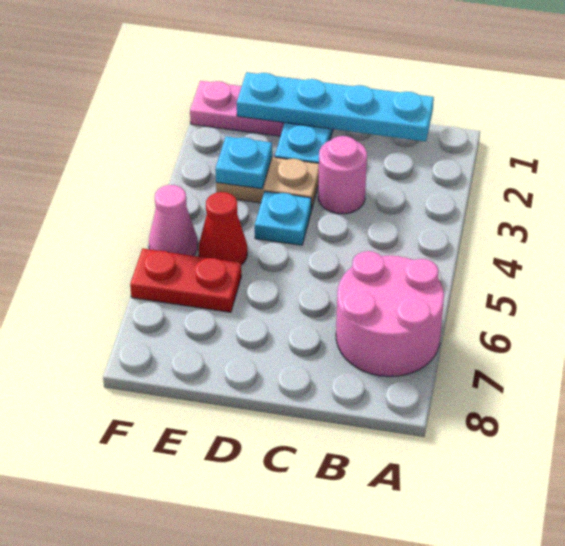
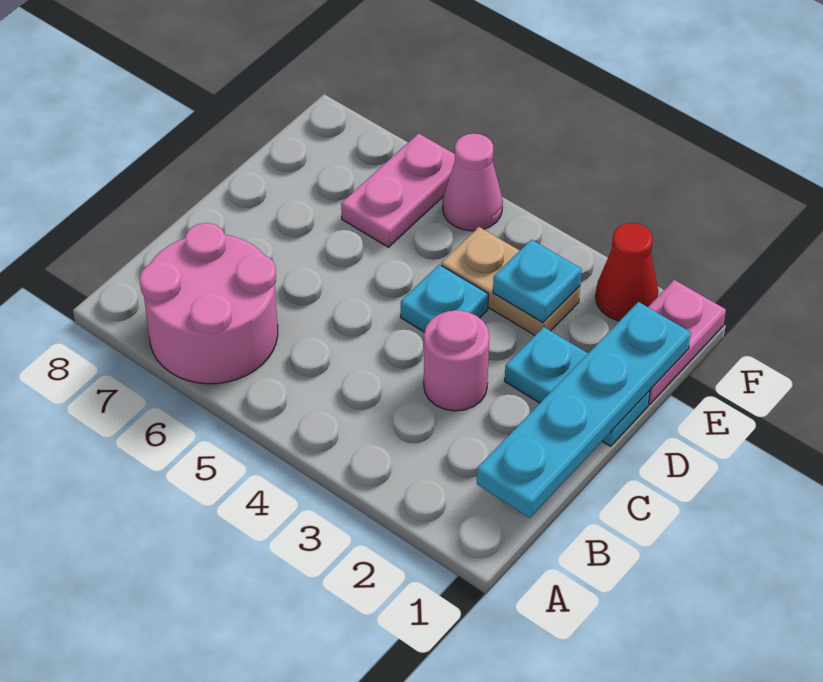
tan plate D3:E3 level 1 -> tan plate E3:E4 level 1
red cone E5 level 1 -> red cone F2 level 1
red plate E6:F6 level 1 -> pink plate E6:F6 level 1

